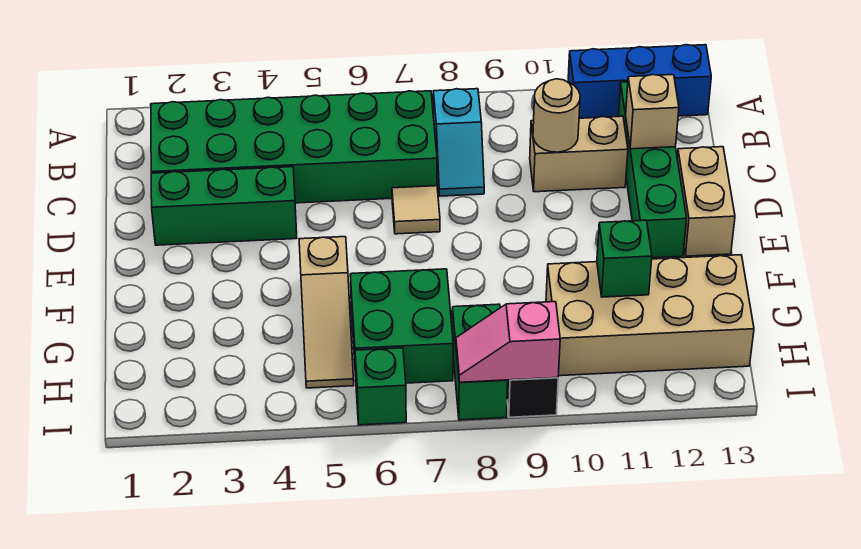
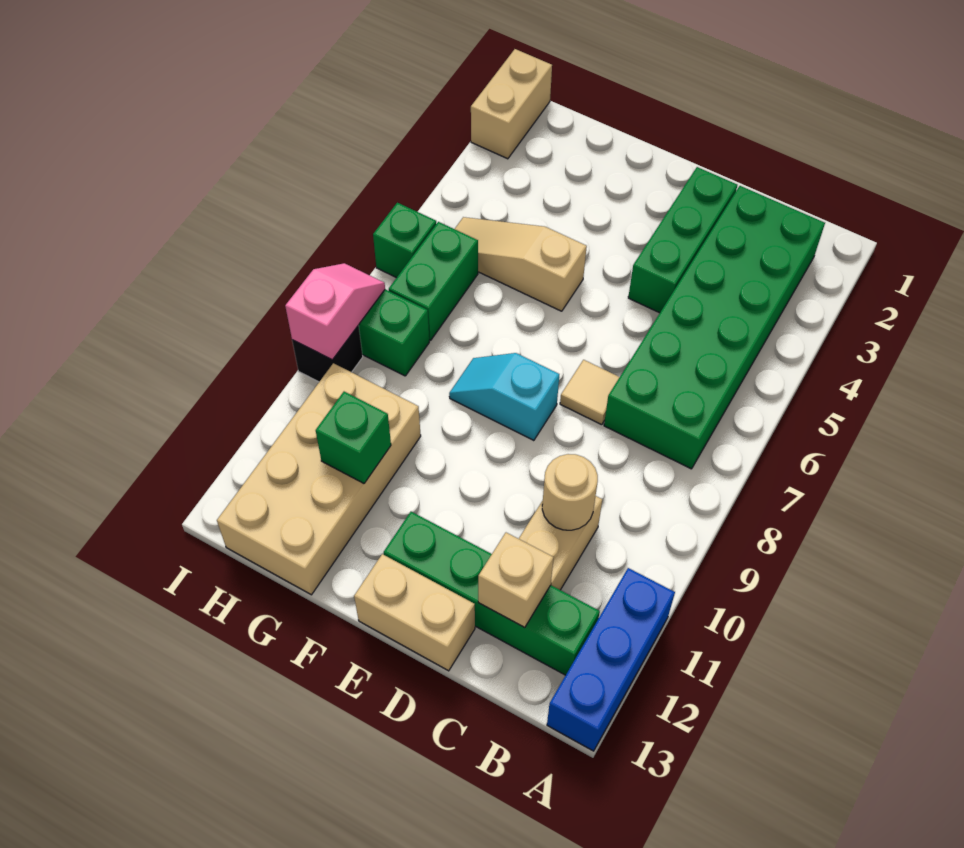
cyan slope B8:C8 level 1 top B -> cyan slope E8:F8 level 1 top E
green brick G6:H7 level 1 -> green brick H6:H7 level 1
none -> tan brick I1:I2 level 1

